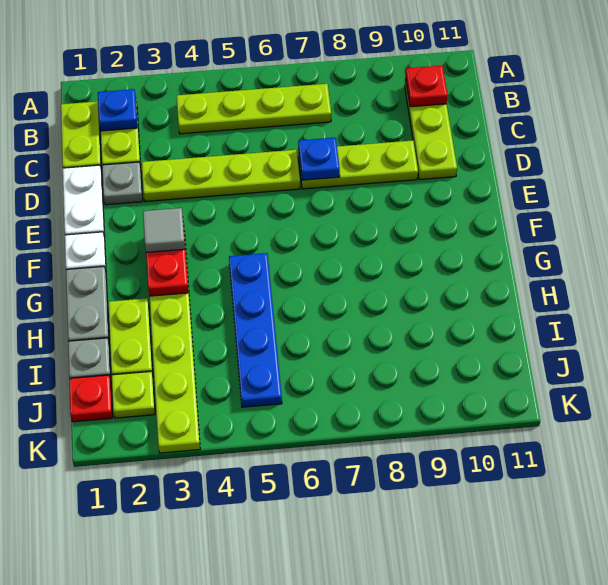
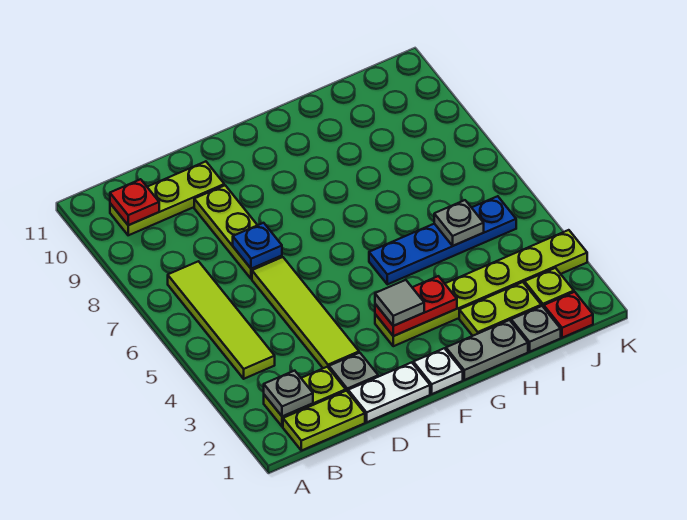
blue plate B2 level 2 -> grey plate B2 level 2
lime plate B4:B7 level 1 -> lime tile B4:B7 level 1
lime plate D3:D6 level 1 -> lime tile D3:D6 level 1
none -> grey plate I5 level 2

